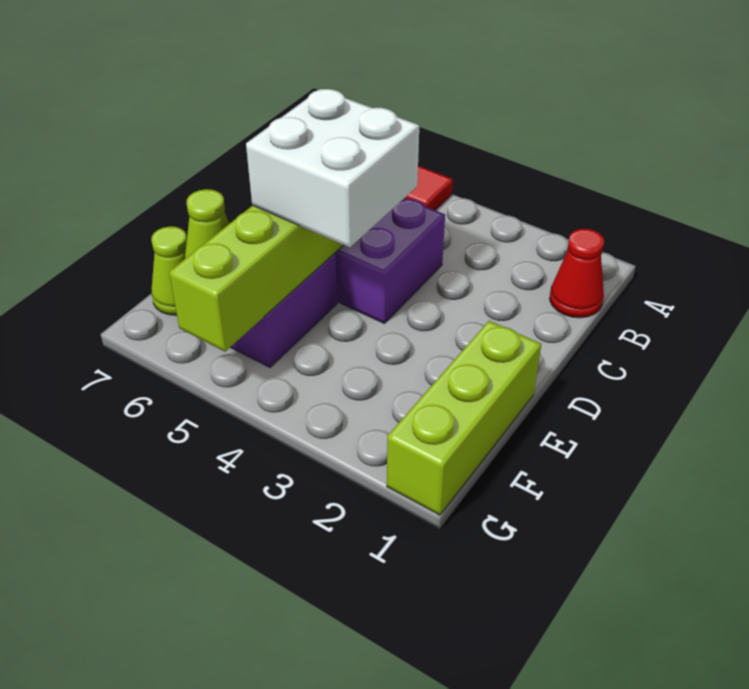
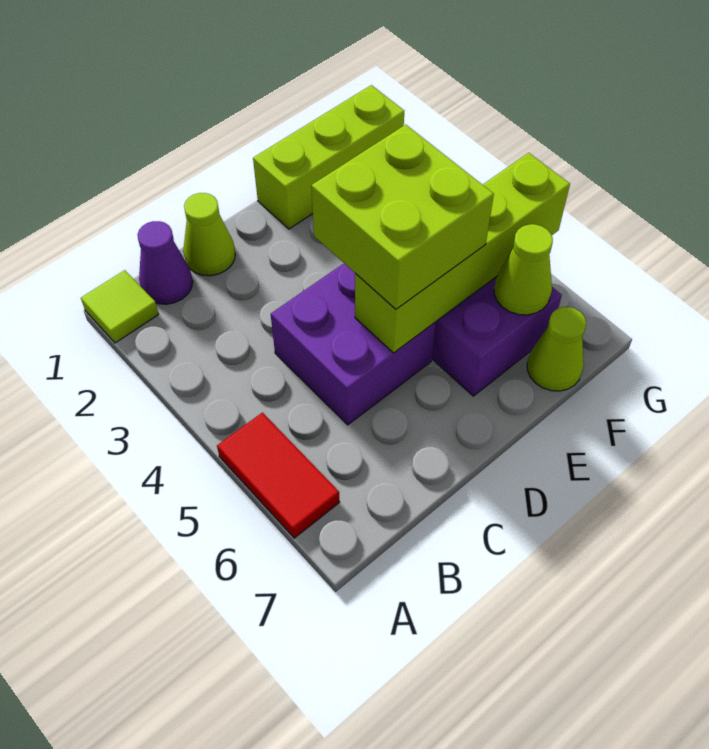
none -> lime tile A1 level 1
red cone B1 level 1 -> purple cone B1 level 1
none -> lime cone C1 level 1
white brick D4:E5 level 3 -> lime brick D4:E5 level 3

